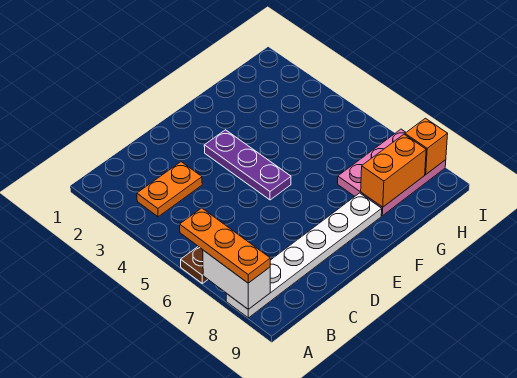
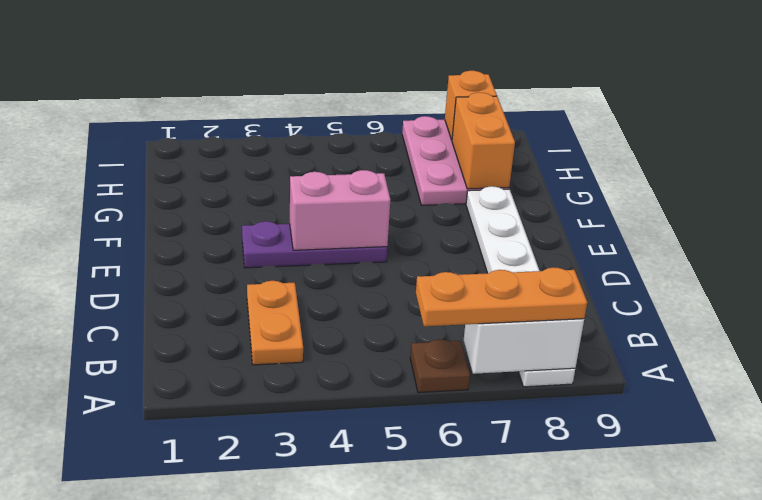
none -> pink brick E4:E5 level 2

